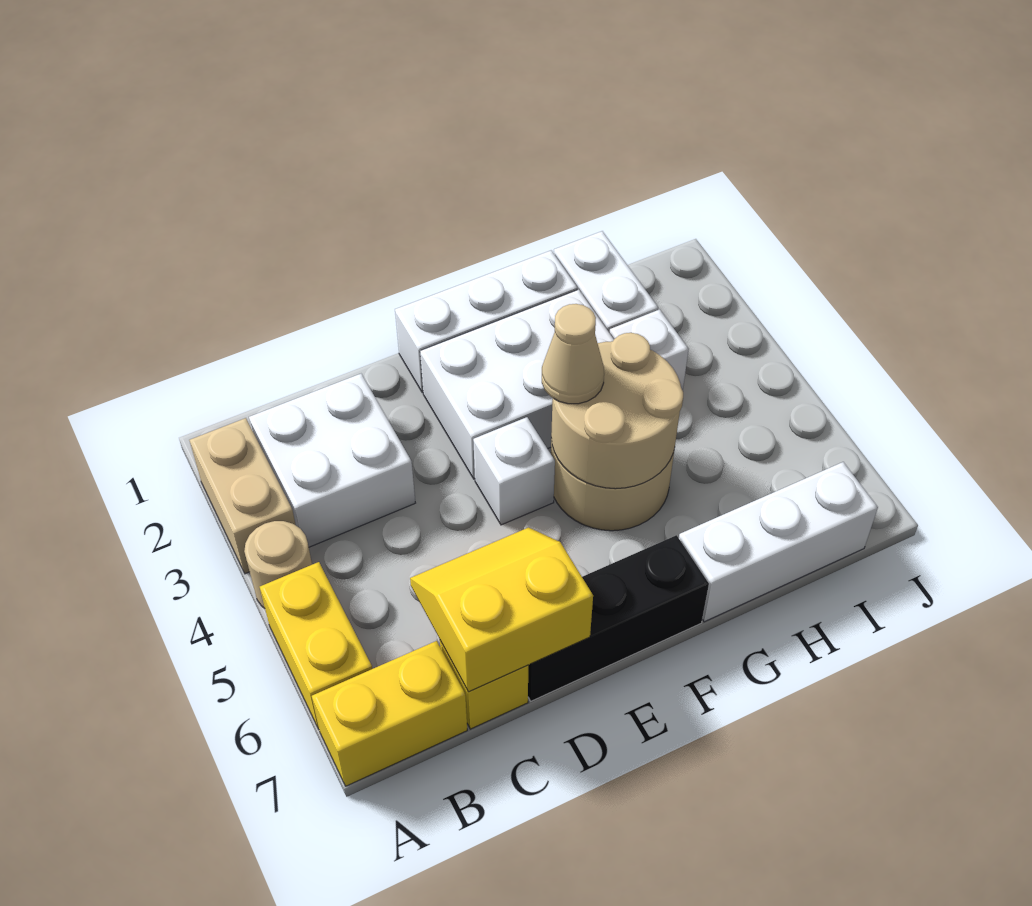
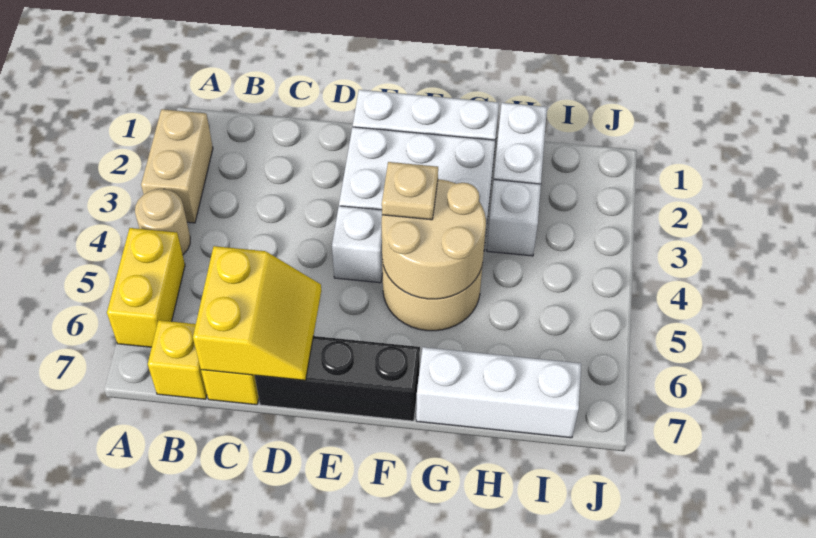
yellow brick A7:B7 level 1 -> yellow brick B7 level 1
white brick B2:C3 level 1 -> none
yellow slope C6:D7 level 2 top 7 -> yellow slope C6:D7 level 2 top C
tan cone F4 level 3 -> tan plate F4 level 3

